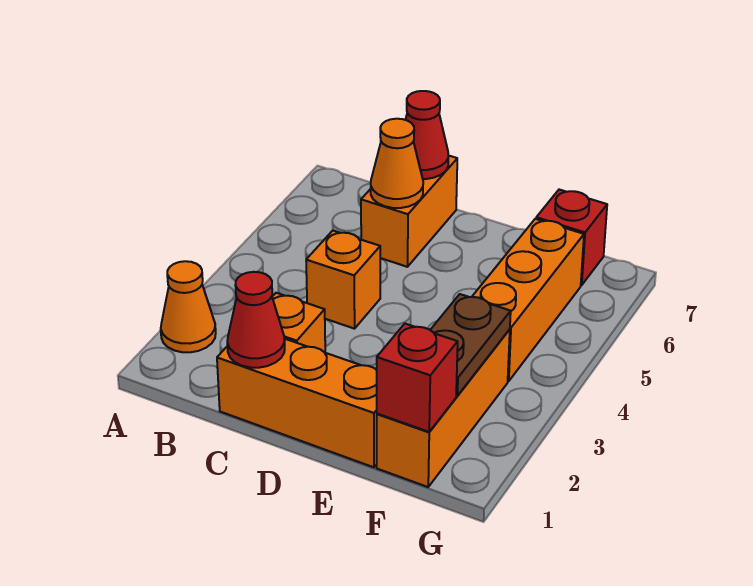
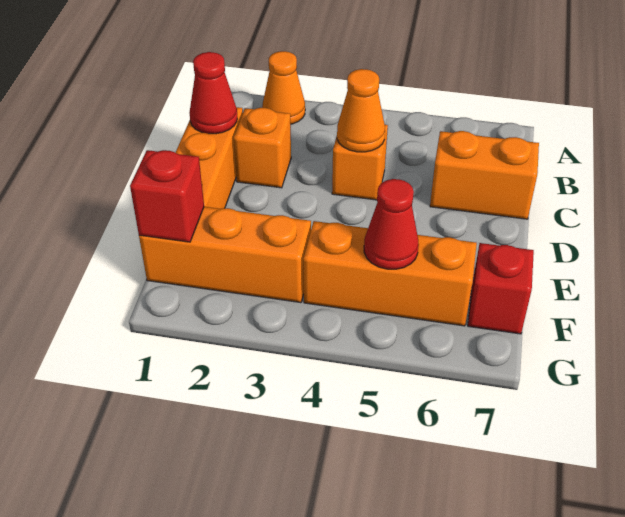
orange cone C6 level 2 -> orange cone C4 level 2
red cone C7 level 2 -> red cone F5 level 2
brown plate F2:F3 level 2 -> none

